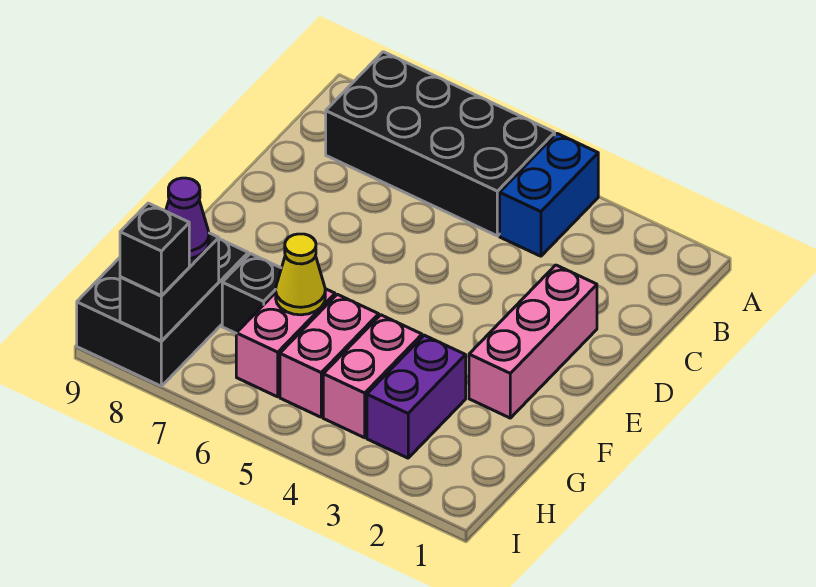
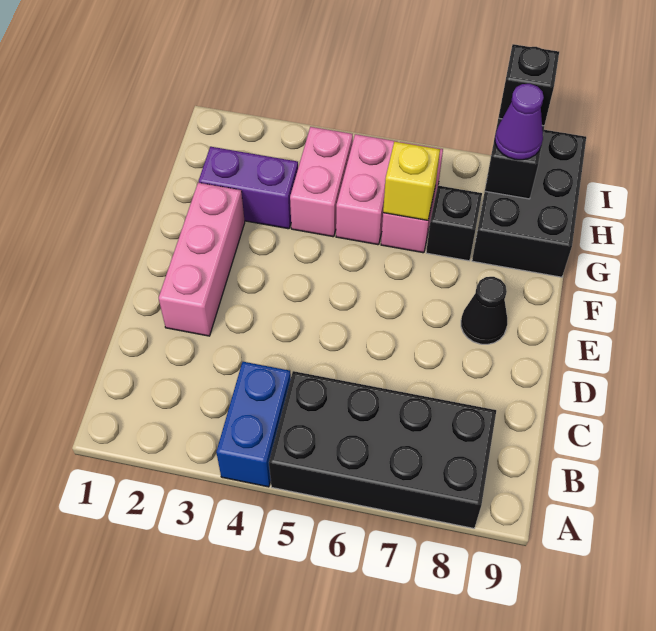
none -> black cone E8 level 1
purple brick G3:H3 level 1 -> purple brick G2:G3 level 1
yellow cone G6 level 2 -> yellow brick G6 level 2

